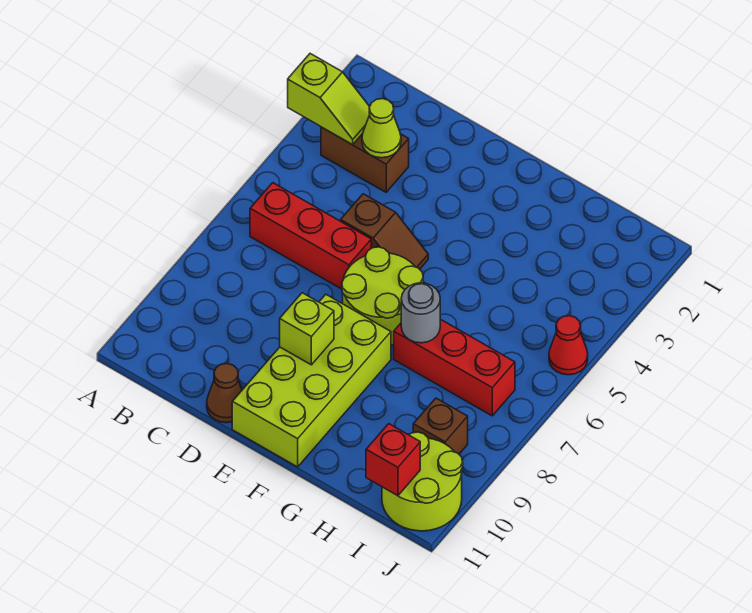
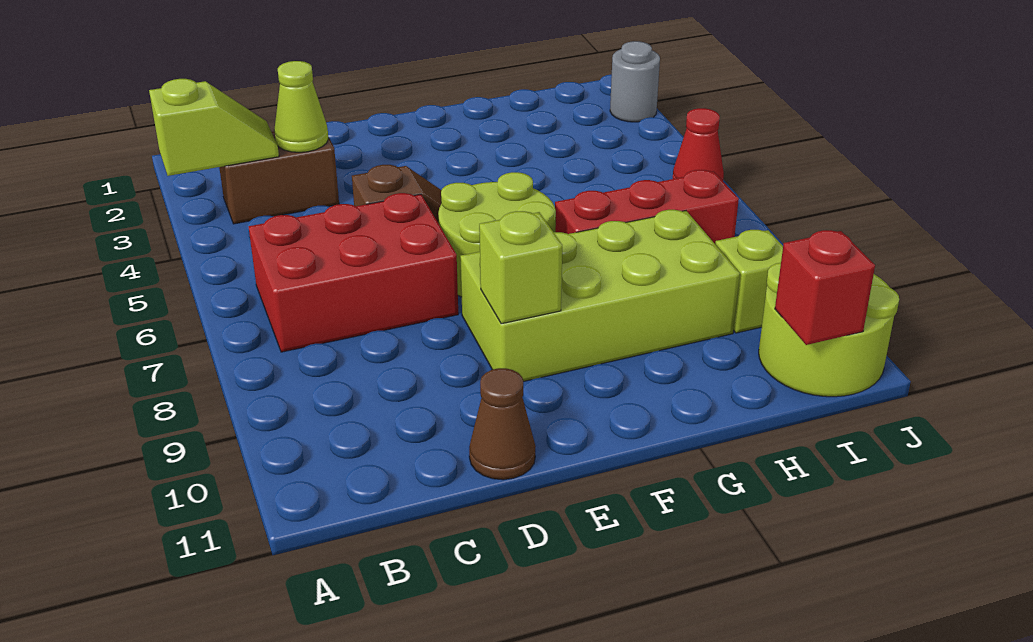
red brick B6:D6 level 1 -> red brick B6:D7 level 1
lime brick E8:F11 level 1 -> lime brick E8:H9 level 1
grey round brick G7 level 2 -> grey round brick J2 level 1
brown brick I9 level 1 -> lime brick I9 level 1

